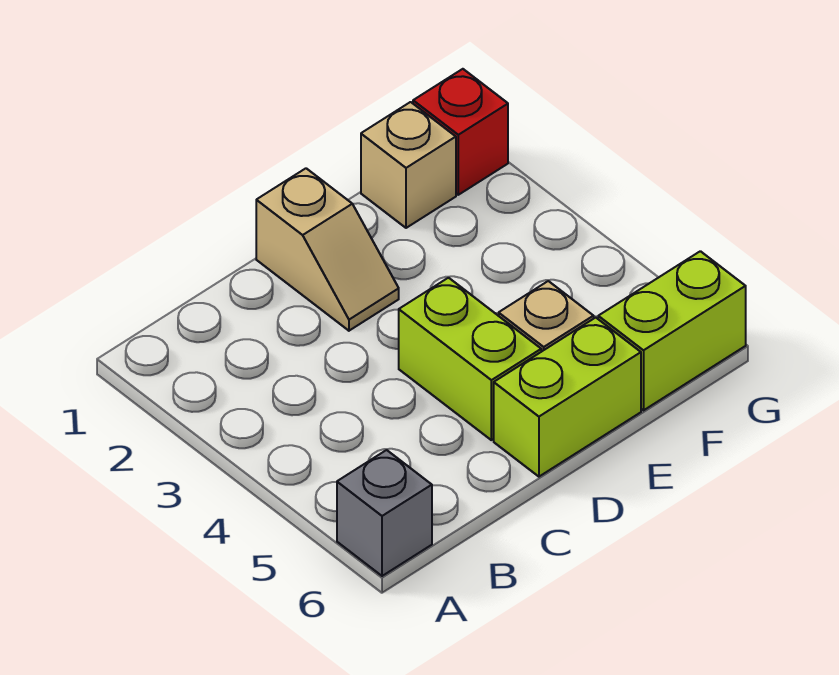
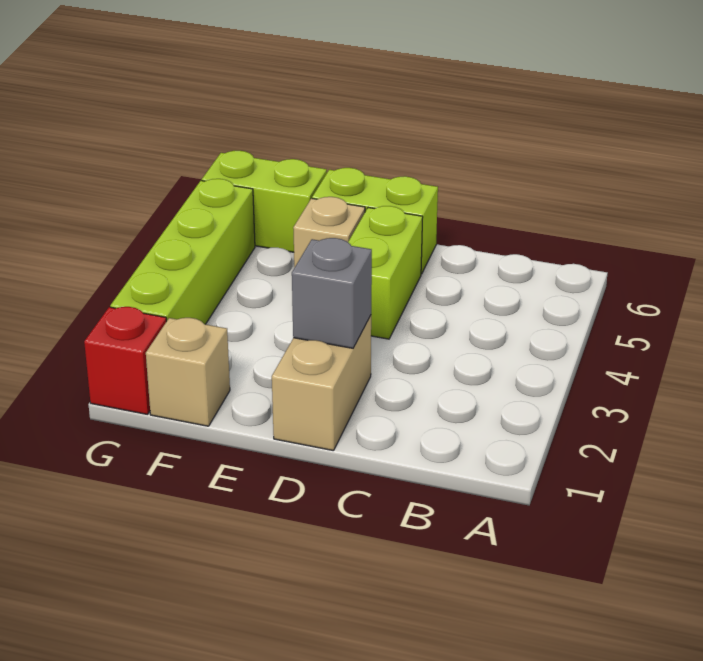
grey brick A6 level 1 -> grey brick D2 level 2
tan slope D1:D2 level 1 top 1 -> tan brick D1:D2 level 1
none -> lime brick G2:G5 level 1

